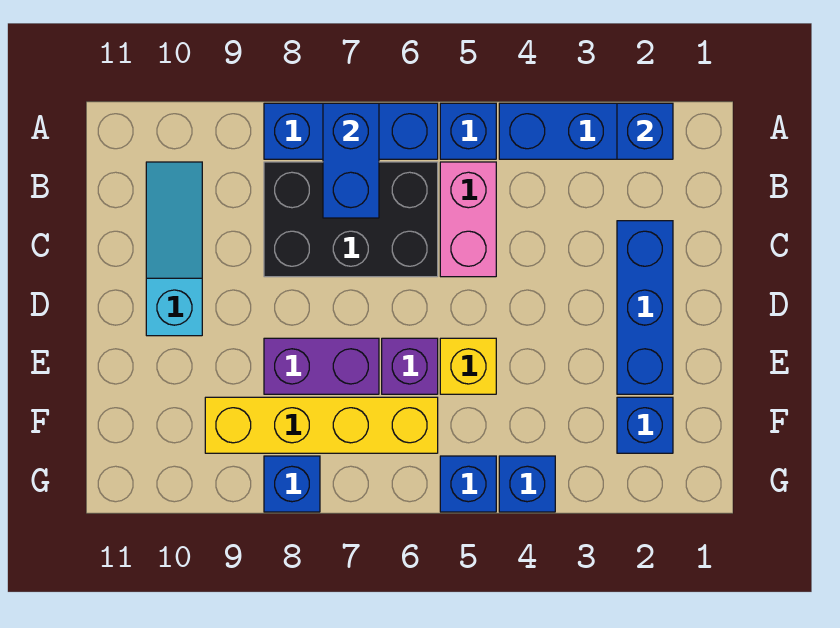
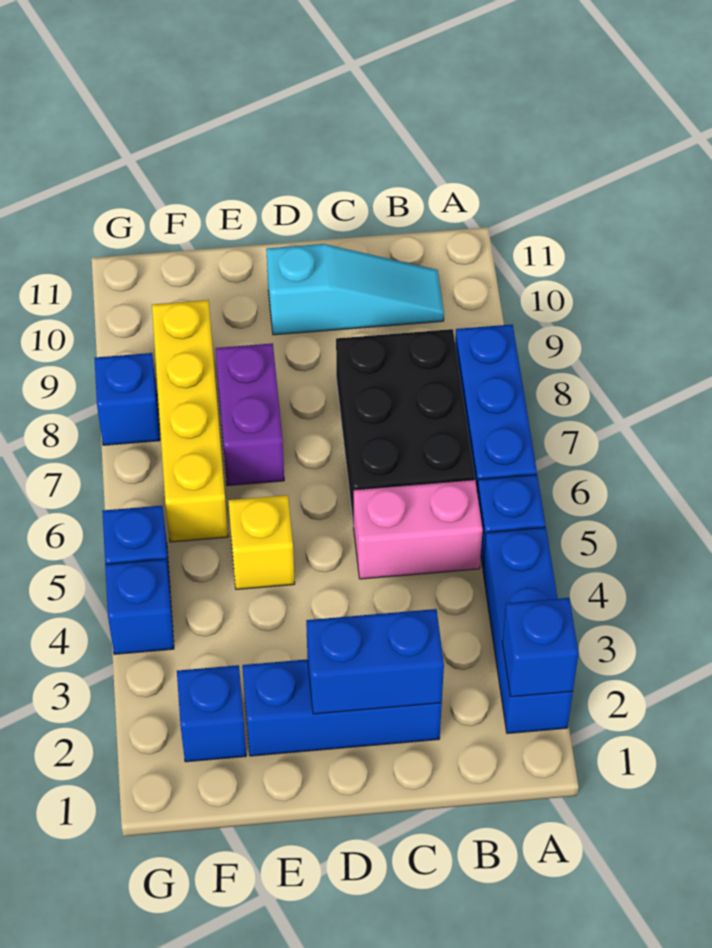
blue brick A7:B7 level 2 -> blue brick C2:D2 level 2
purple brick E6 level 1 -> none

